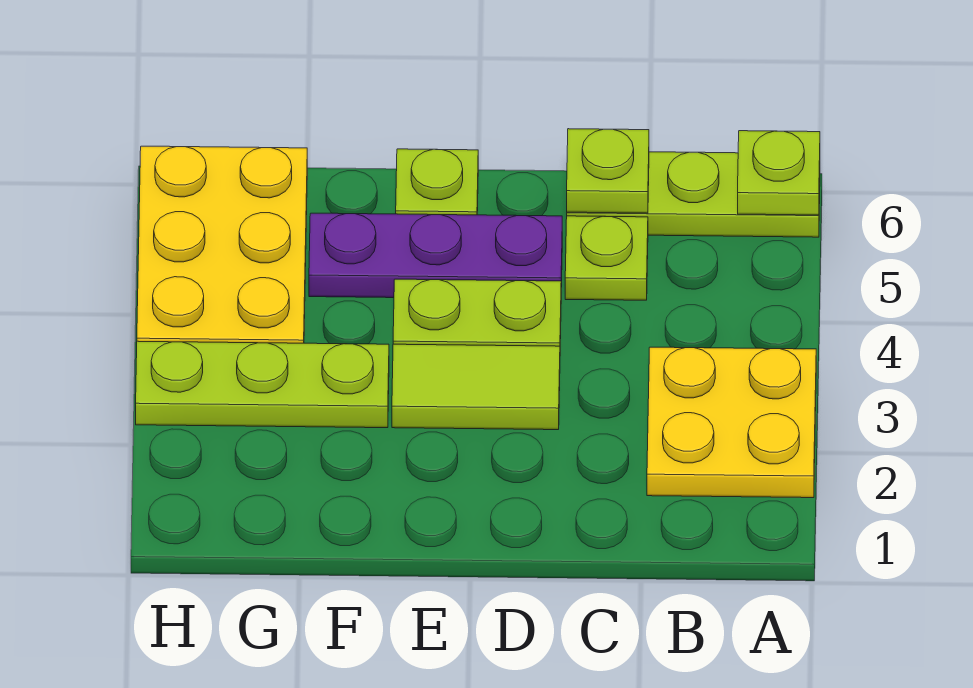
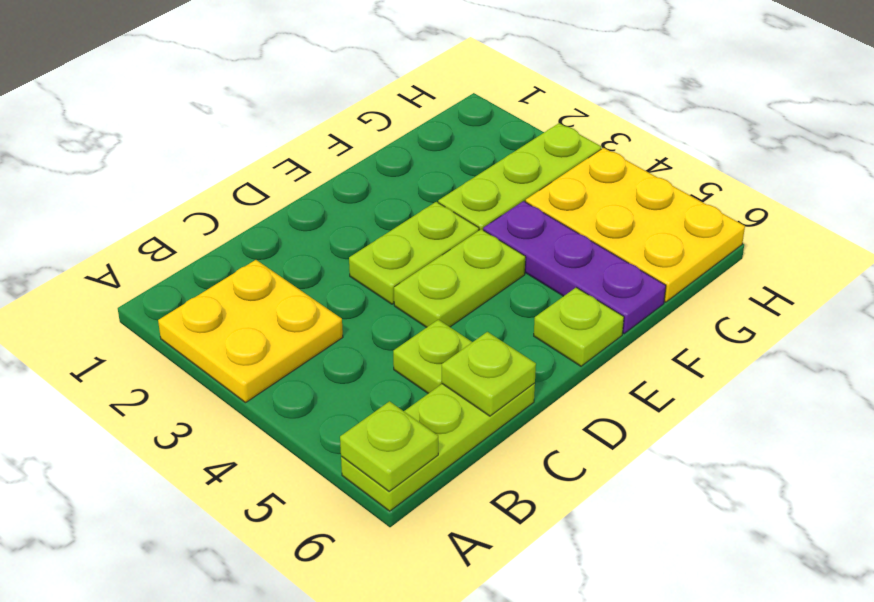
lime tile D3:E3 level 1 -> lime plate D3:E3 level 1
purple plate D5:F5 level 1 -> purple plate F4:F6 level 1

